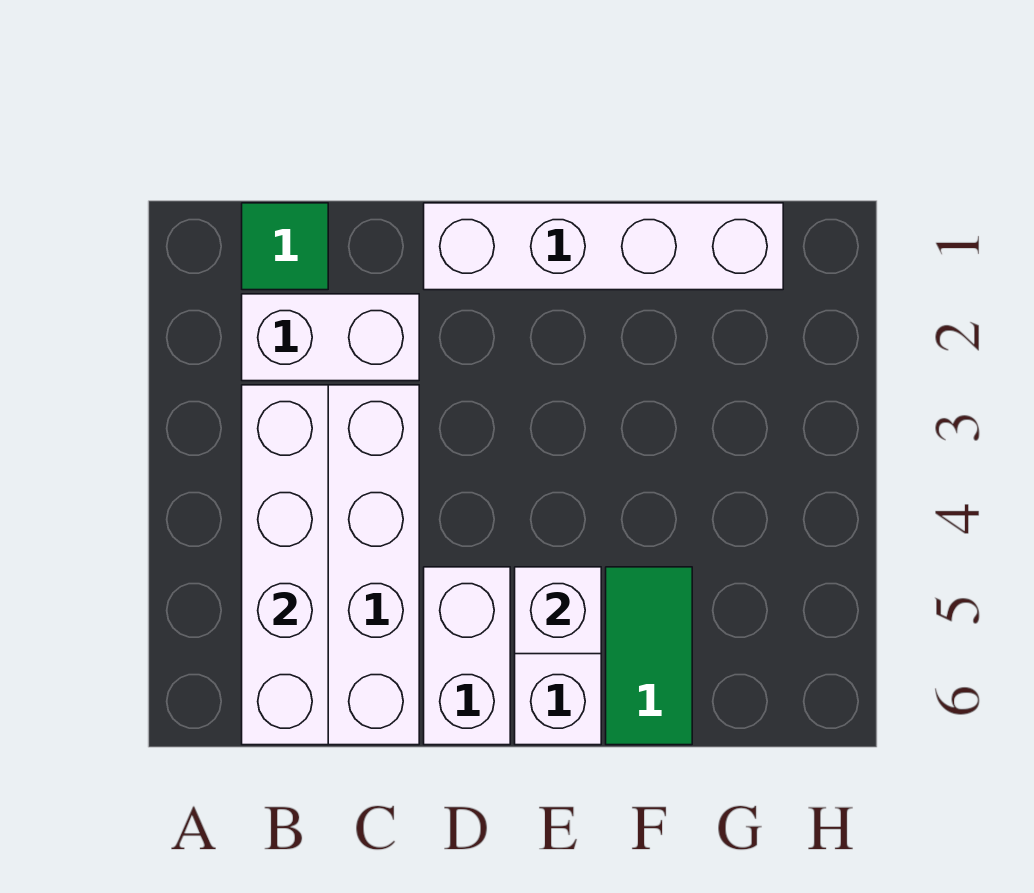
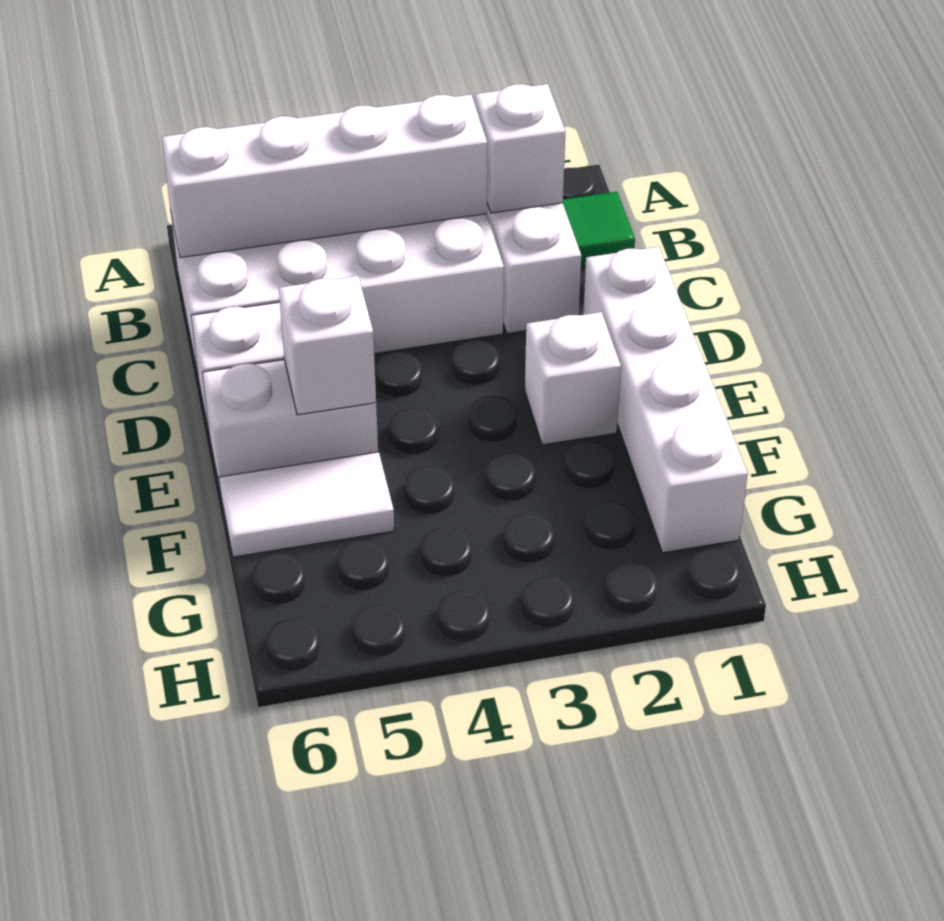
none -> white brick B2 level 2
none -> white brick E2 level 1
green tile F5:F6 level 1 -> white tile F5:F6 level 1

